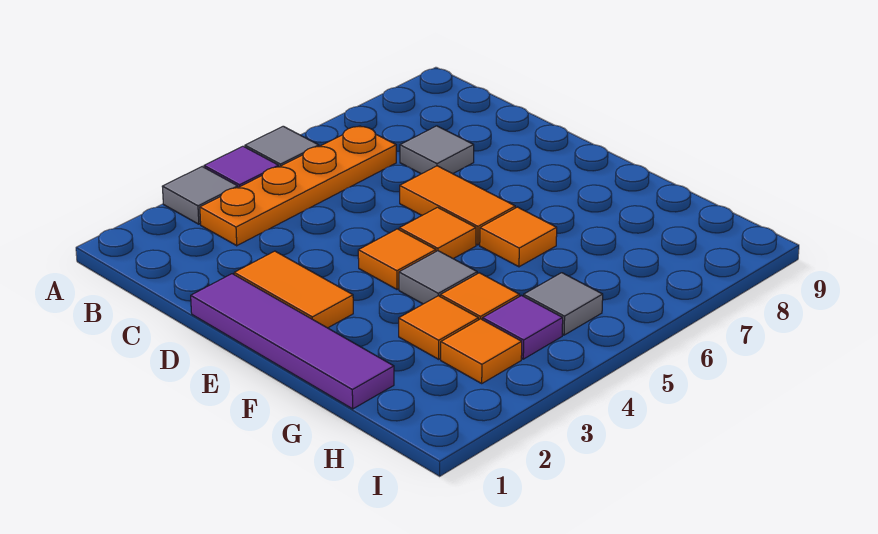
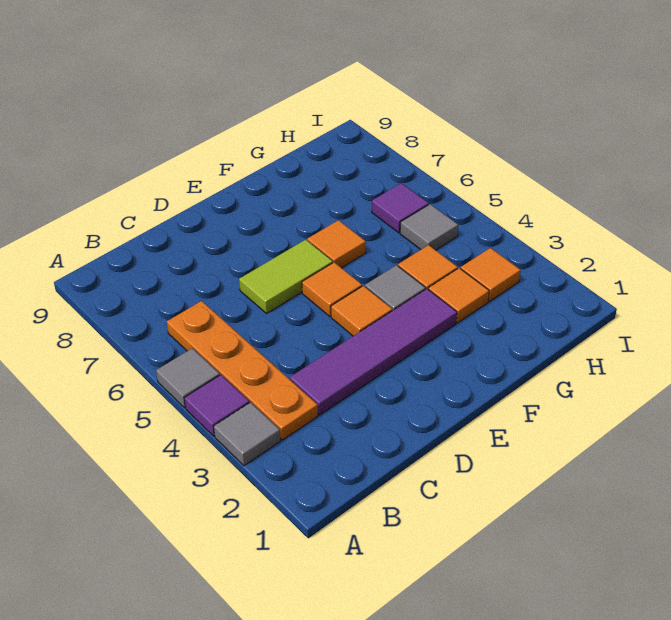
grey tile C7 level 1 -> none
purple tile D1:G1 level 1 -> purple tile C3:F3 level 1
orange tile D2:E2 level 1 -> none
orange tile D6:E6 level 1 -> lime tile D6:E6 level 1
purple tile H4 level 1 -> purple tile H6 level 1

